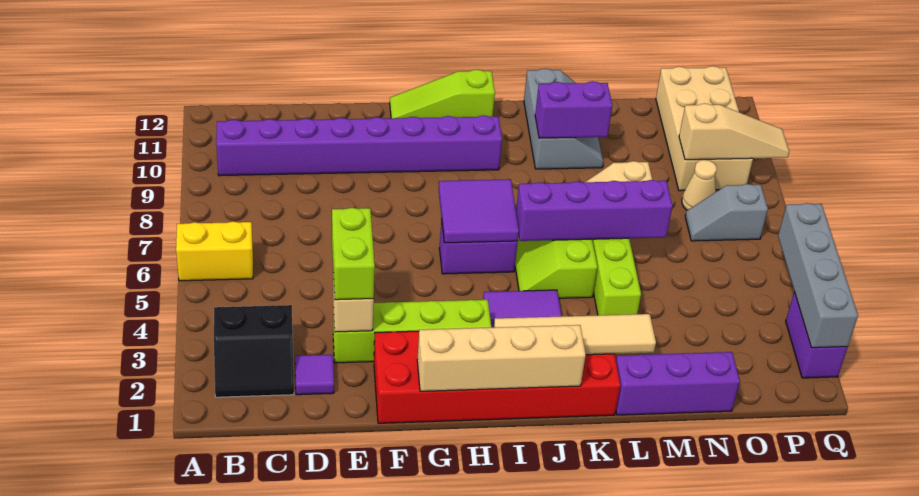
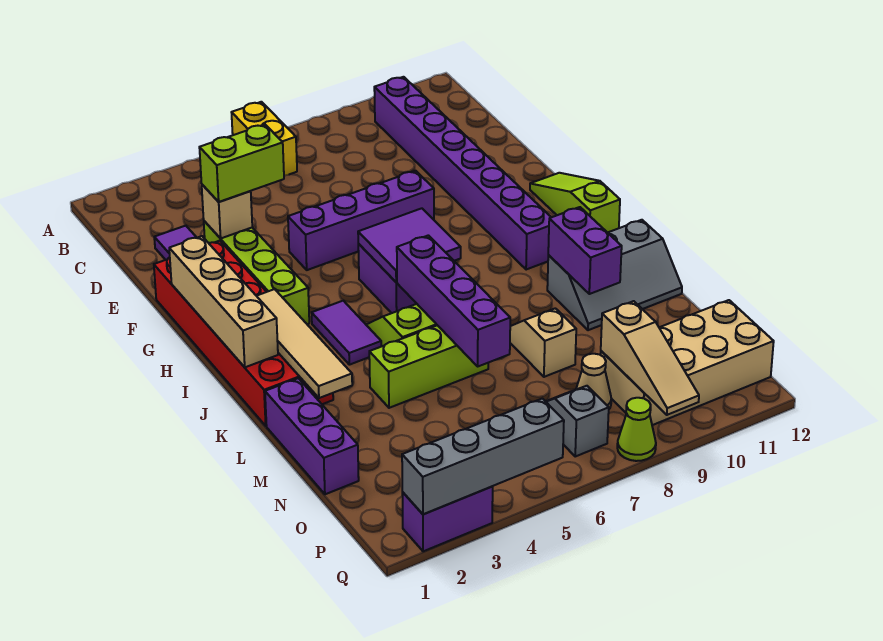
black slope B2:C3 level 1 top 3 -> none
none -> purple brick F5:F8 level 1
none -> lime cone Q8 level 1

